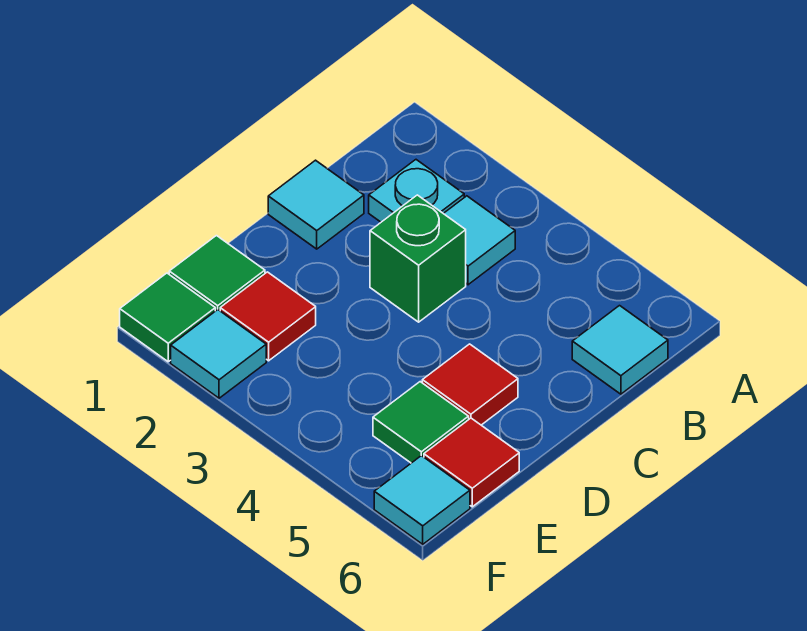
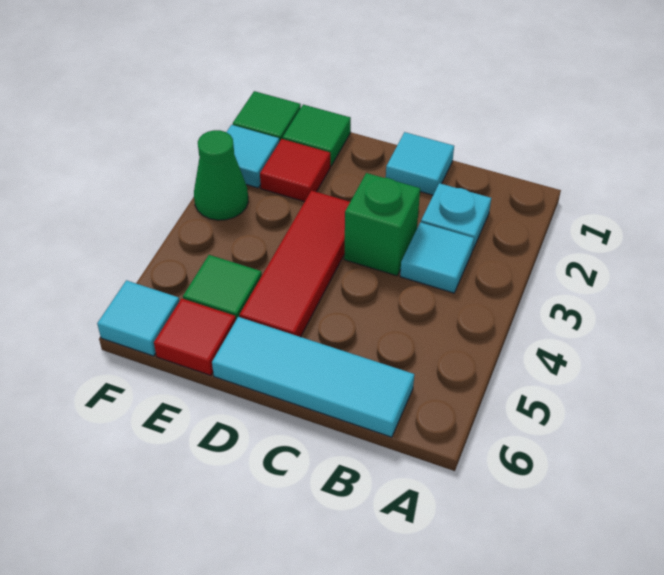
cyan tile B6 level 1 -> cyan tile B6:D6 level 1
red tile D5 level 1 -> red tile D3:D5 level 1
none -> green cone F3 level 1

